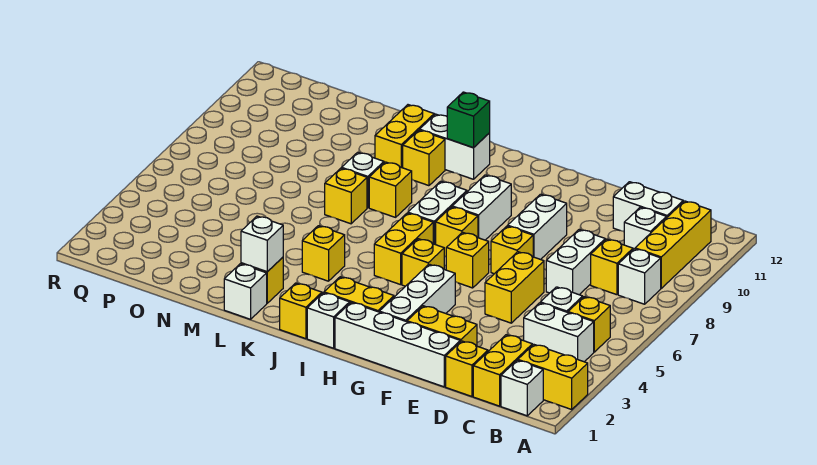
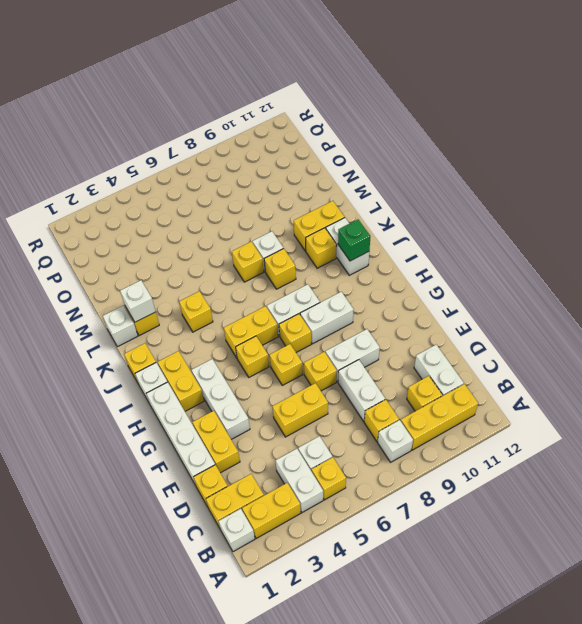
yellow brick A2:B2 level 1 -> yellow brick B2:B3 level 1
white brick C10 level 1 -> yellow brick C10 level 1
white brick D7:D8 level 1 -> white brick D8:E8 level 1
white brick G2:G4 level 1 -> white brick F3:H3 level 1

